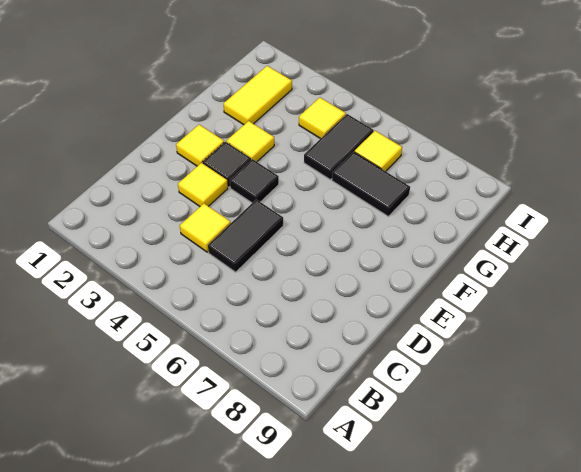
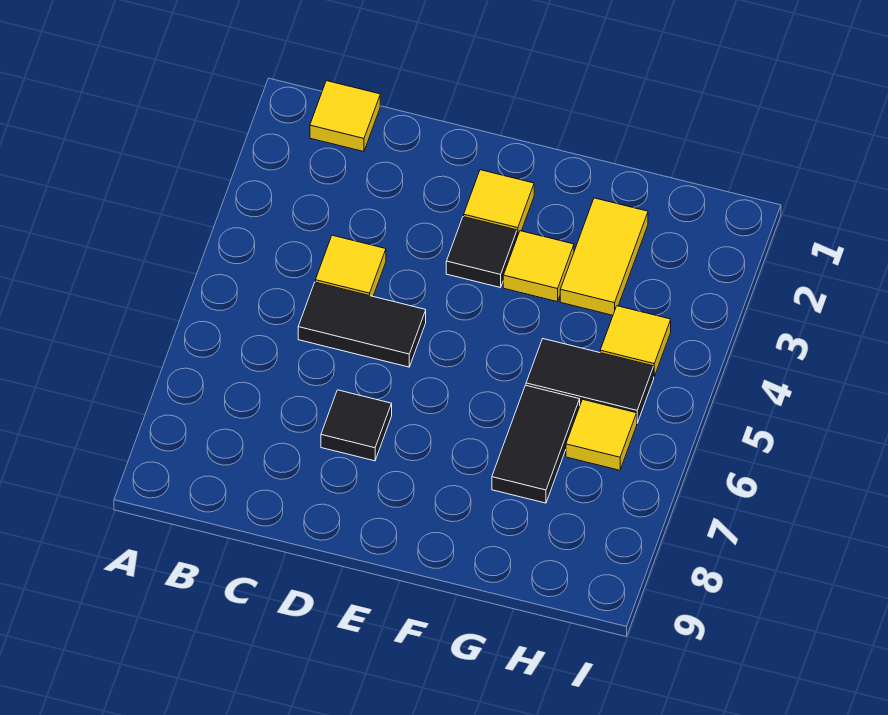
yellow tile D3 level 1 -> yellow tile B1 level 1
black tile E4 level 1 -> black tile D7 level 1
yellow tile G2:H2 level 1 -> yellow tile G2:G3 level 1

